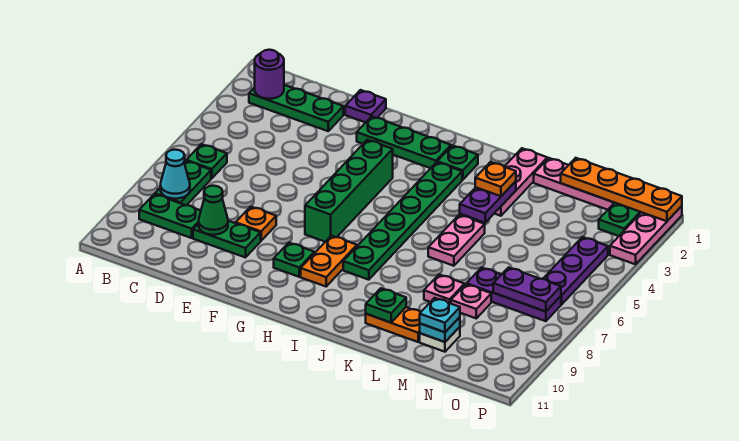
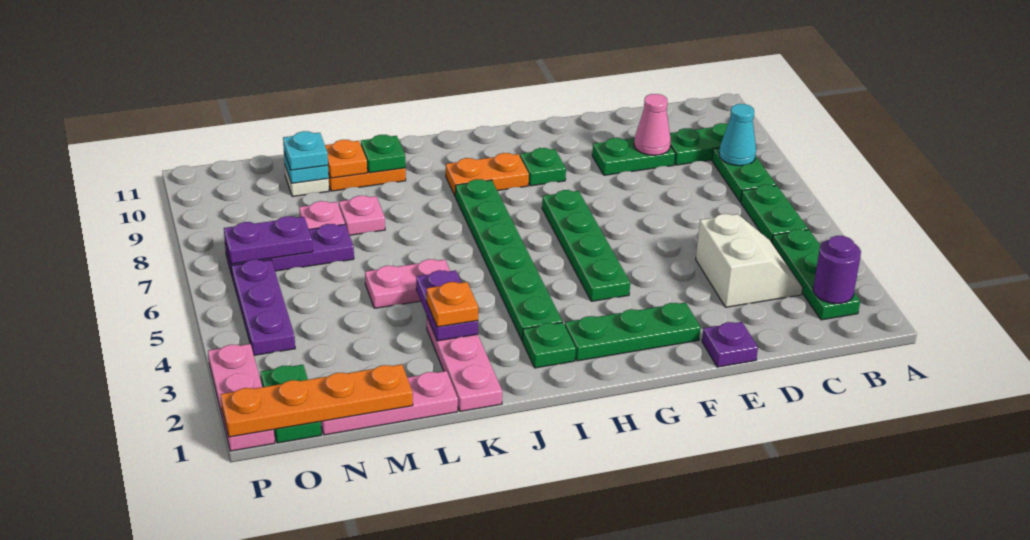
green plate B2:D2 level 1 -> green plate B2:B4 level 1
green plate B6 level 1 -> green plate B5:B6 level 1
none -> white slope C3:D4 level 1 top D
green cone D9 level 2 -> pink cone D9 level 2
orange plate E8 level 1 -> orange plate L10 level 2
green brick G4:G7 level 1 -> green plate G4:G7 level 1
orange plate H8:H9 level 1 -> orange plate H9:I9 level 1
pink plate K5:K6 level 1 -> pink plate K5:L5 level 1

